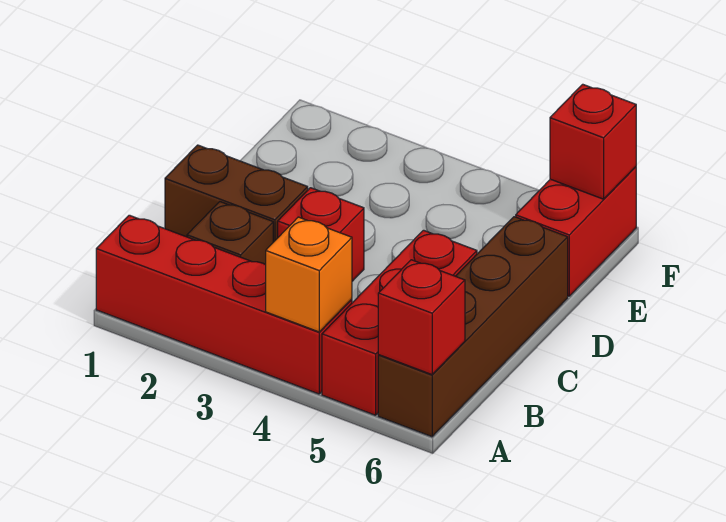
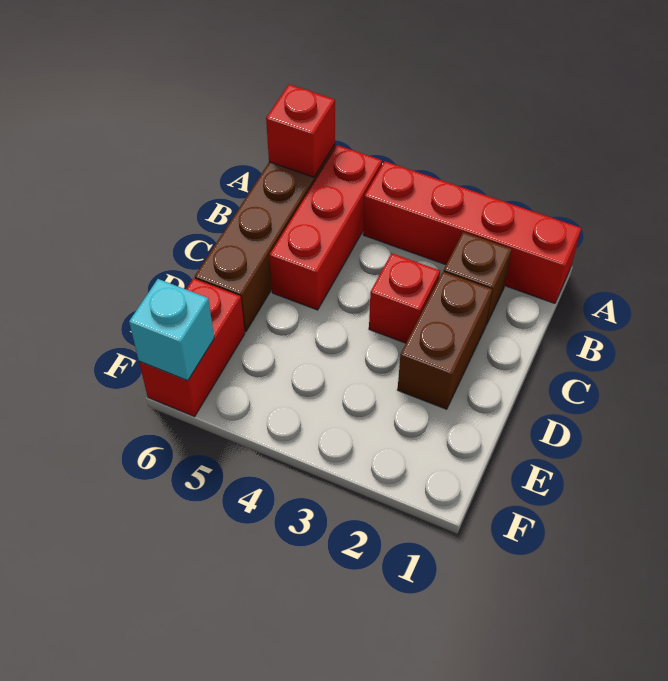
orange brick A4 level 2 -> none
brown brick C1:C2 level 1 -> brown brick C2:D2 level 1
red brick F6 level 2 -> cyan brick F6 level 2

